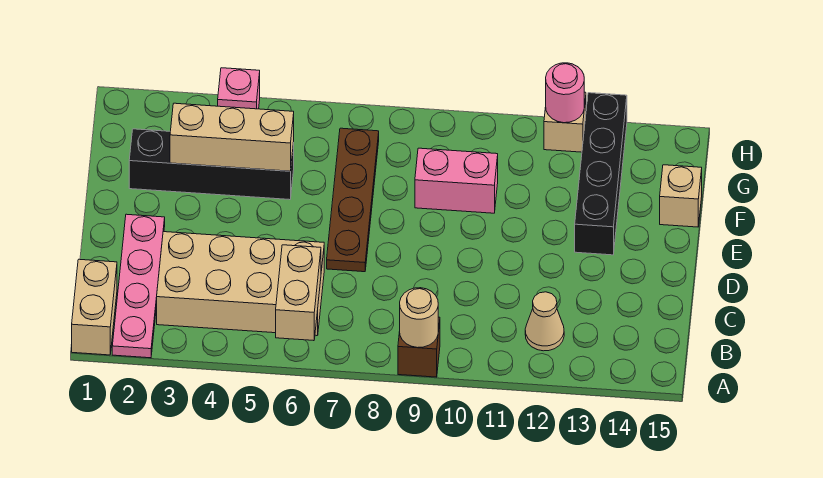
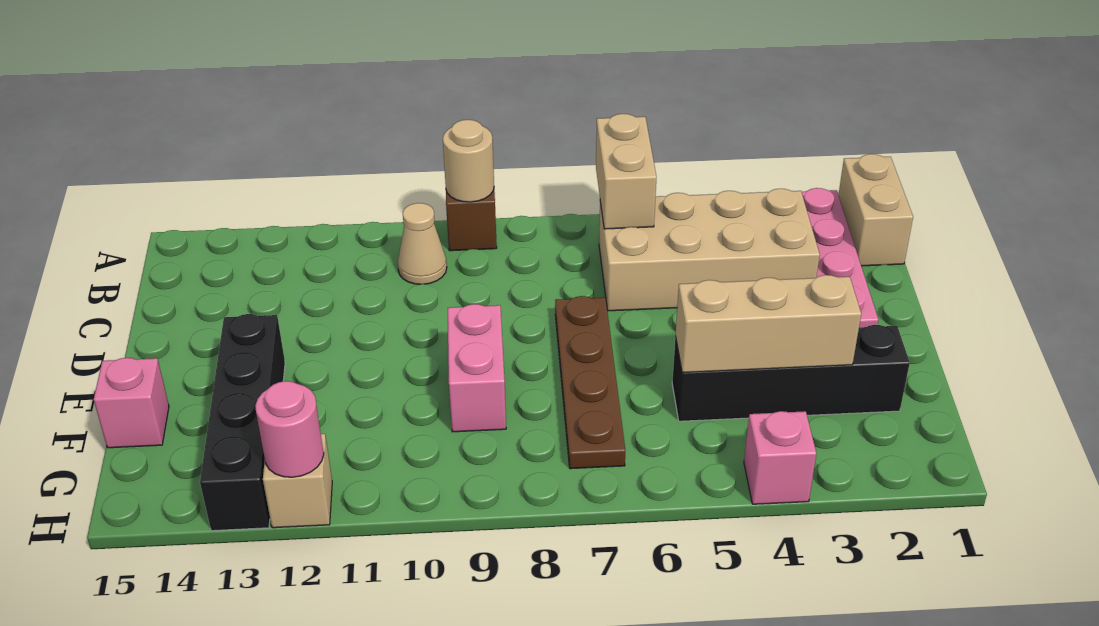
tan cone B12 level 1 -> tan cone B10 level 1
pink brick F9:F10 level 1 -> pink brick E9:F9 level 1
tan brick F15 level 1 -> pink brick F15 level 1

